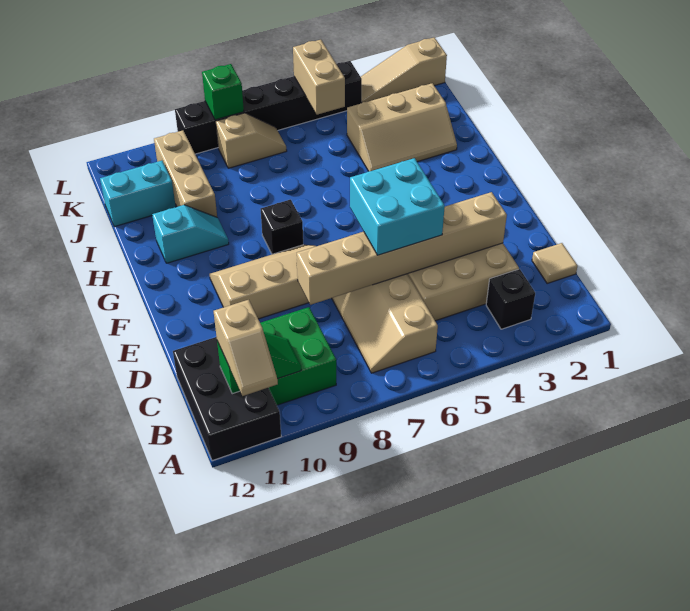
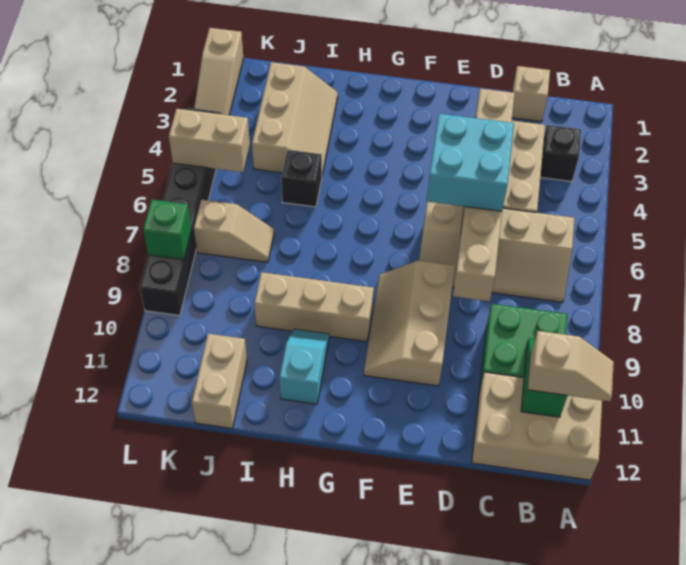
black brick A11:C12 level 1 -> tan brick A11:C12 level 1
tan tile C1 level 1 -> tan brick C1 level 1
black brick G8 level 1 -> black brick I5 level 1
tan brick I10:K10 level 1 -> tan brick G9:I9 level 1
cyan brick J11:J12 level 1 -> tan brick J11:J12 level 1
tan slope K7:K8 level 1 top 8 -> tan slope J7:K7 level 1 top K

